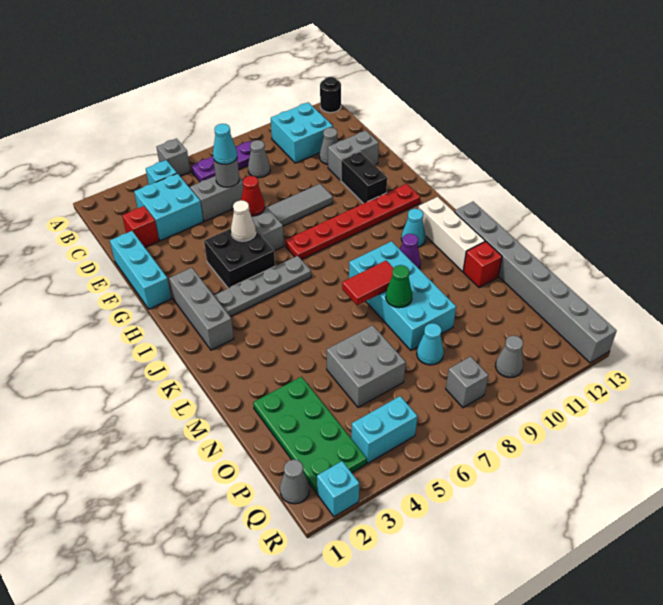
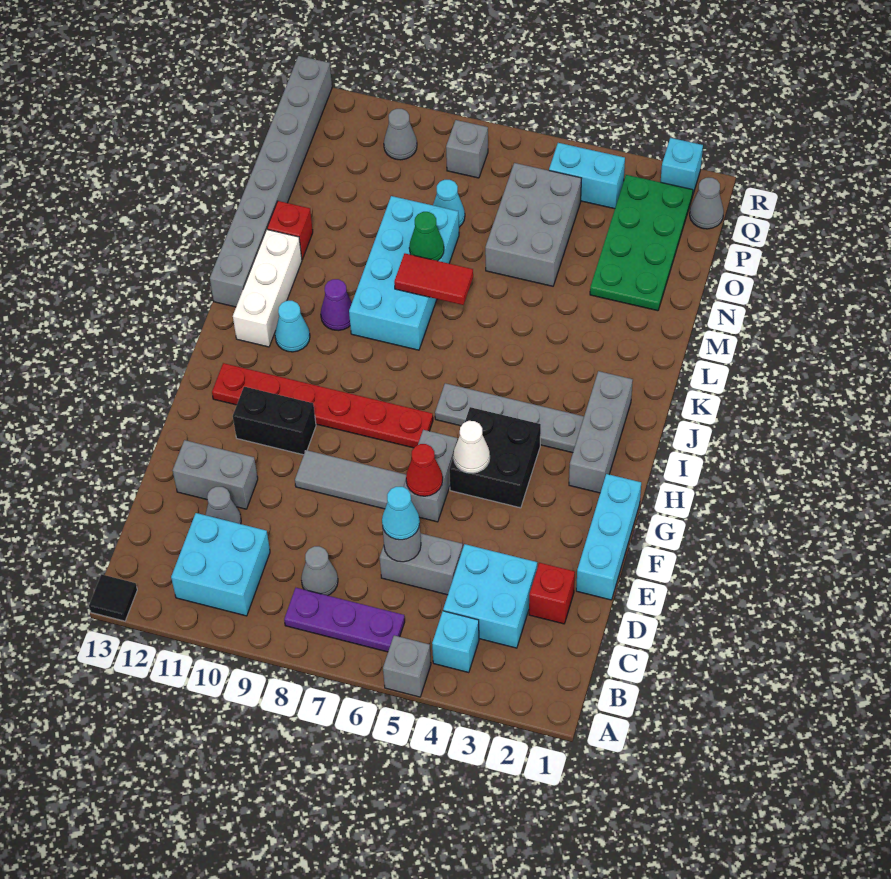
black round brick A13 level 1 -> black tile A13 level 1
black brick F11:G11 level 1 -> black brick G10:G11 level 1
grey brick N5:O6 level 1 -> grey brick N5:P6 level 1

